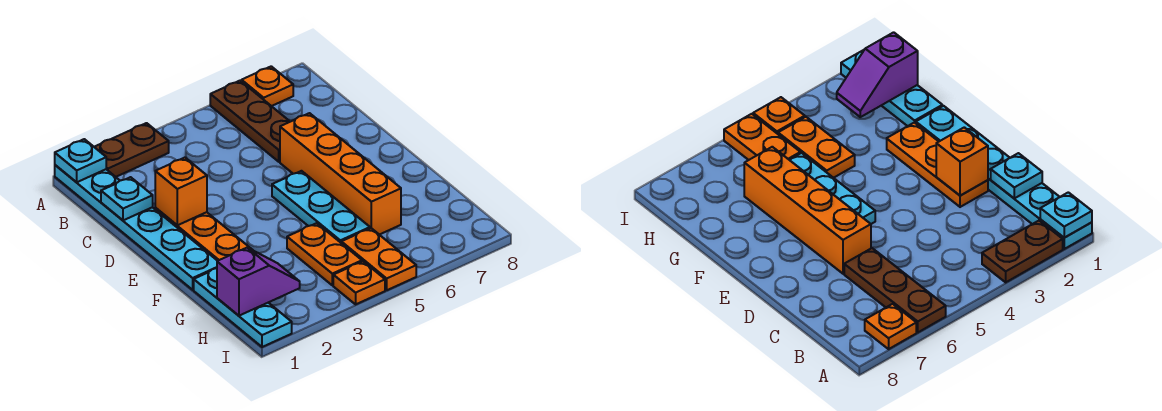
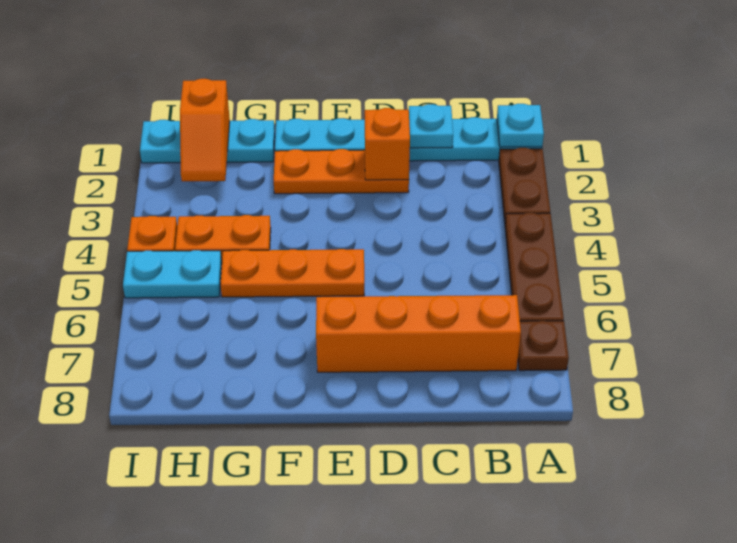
brown plate A6:C6 level 1 -> brown plate A4:A6 level 1
orange plate A7 level 1 -> brown plate A7 level 1
orange brick D6:G6 level 1 -> orange brick B7:E7 level 1
cyan plate E5:G5 level 1 -> orange plate E5:G5 level 1
purple slope H1:H2 level 2 top 1 -> orange slope H1:H2 level 2 top 1
orange plate H5:I5 level 1 -> cyan plate H5:I5 level 1

